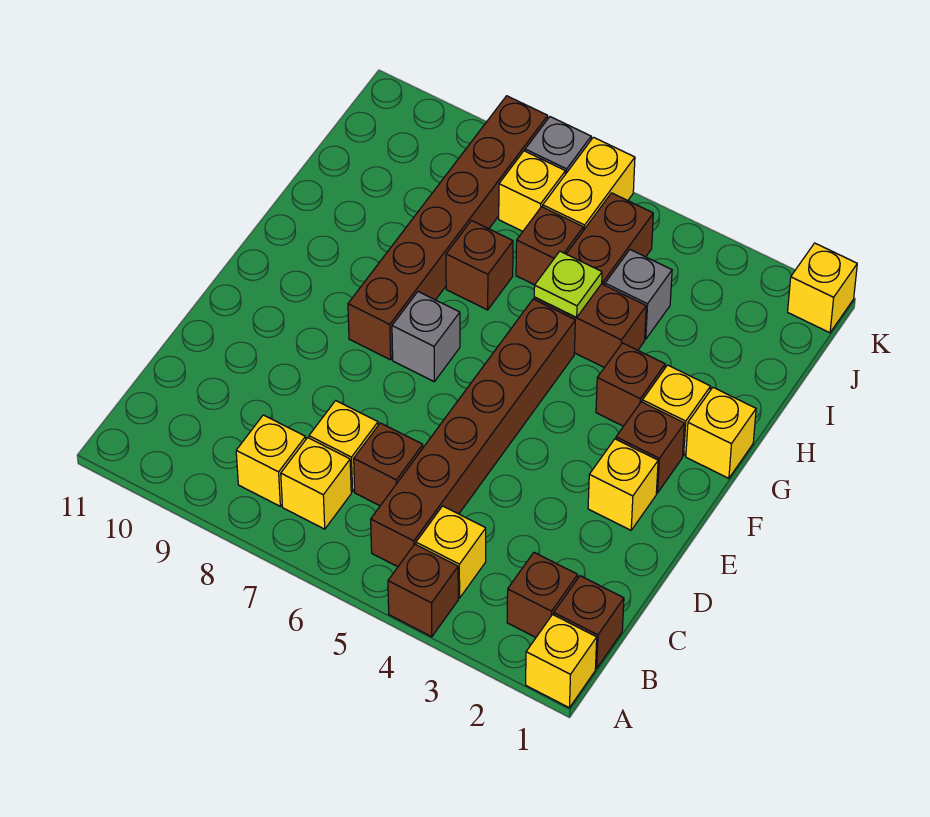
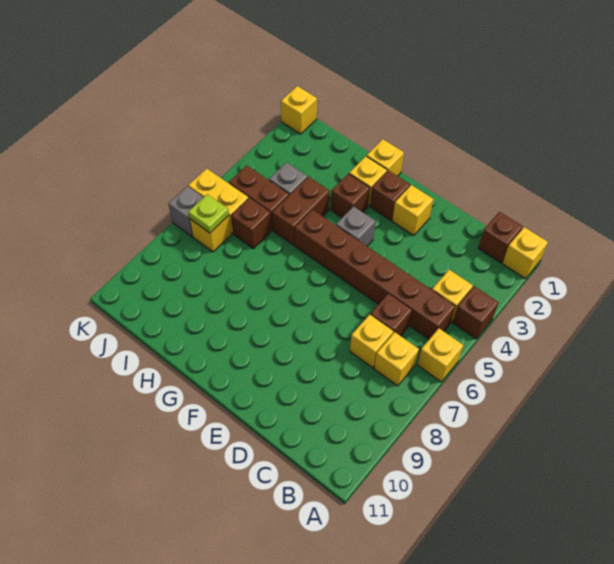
brown brick B2 level 1 -> none
yellow brick B8 level 1 -> yellow brick A6 level 1
grey brick F7 level 1 -> grey brick F4 level 1
brown brick F8:K8 level 1 -> none
lime plate H5 level 2 -> lime plate J7 level 2
brown brick H7 level 1 -> none

